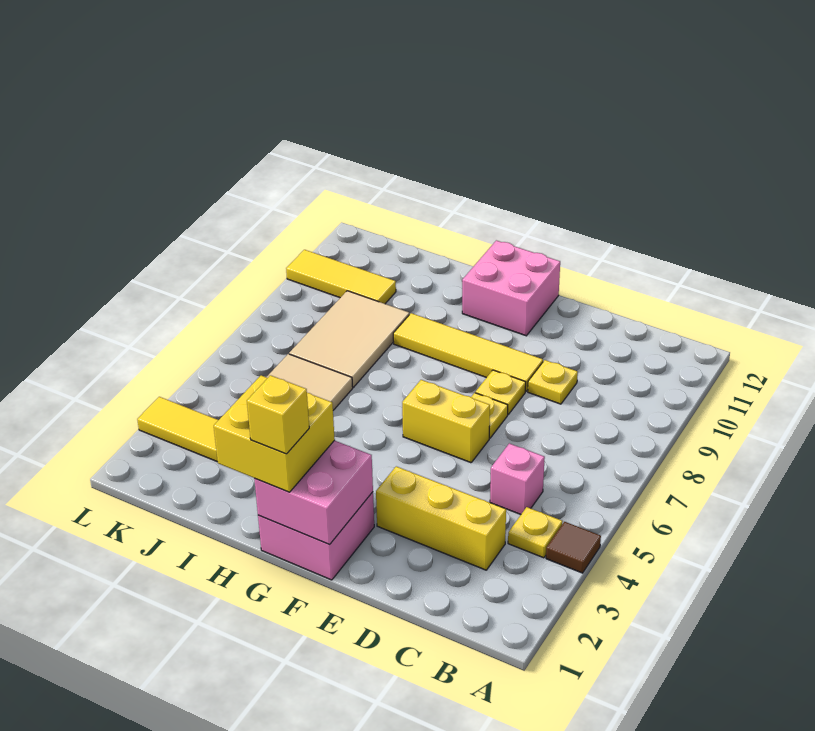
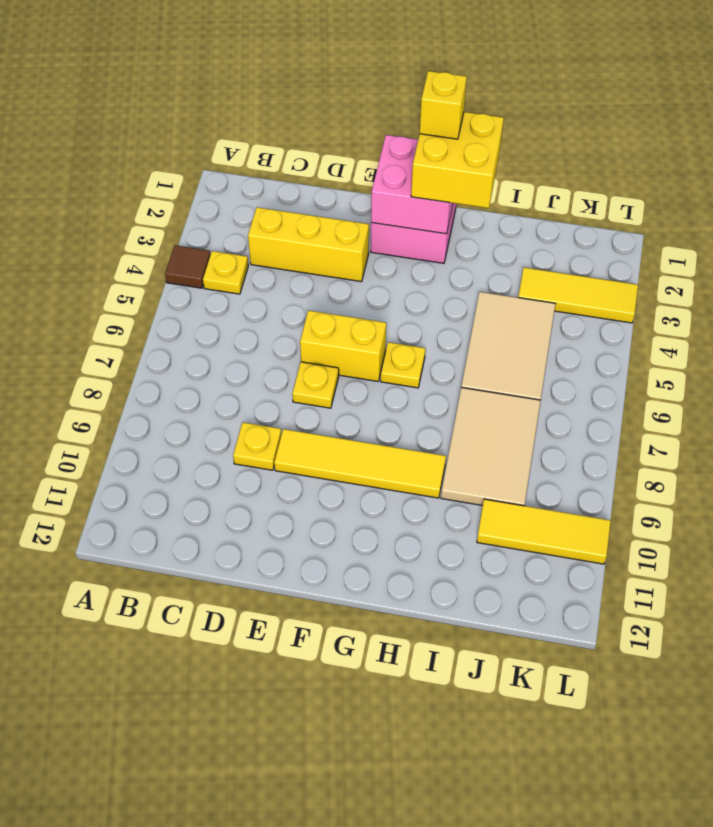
pink brick C5 level 1 -> none
yellow plate E8 level 1 -> yellow plate G6 level 1
pink brick F11:G12 level 1 -> none

